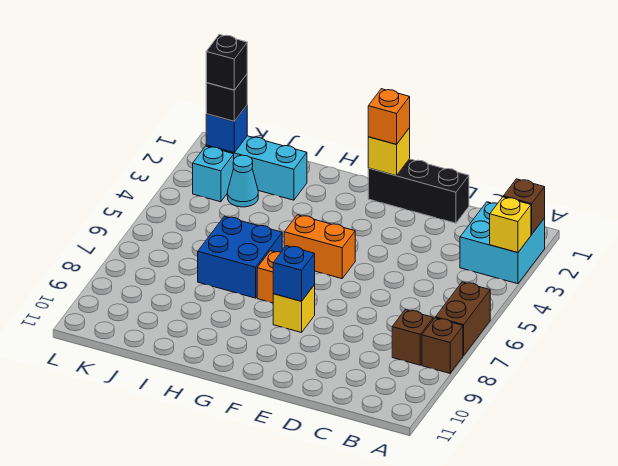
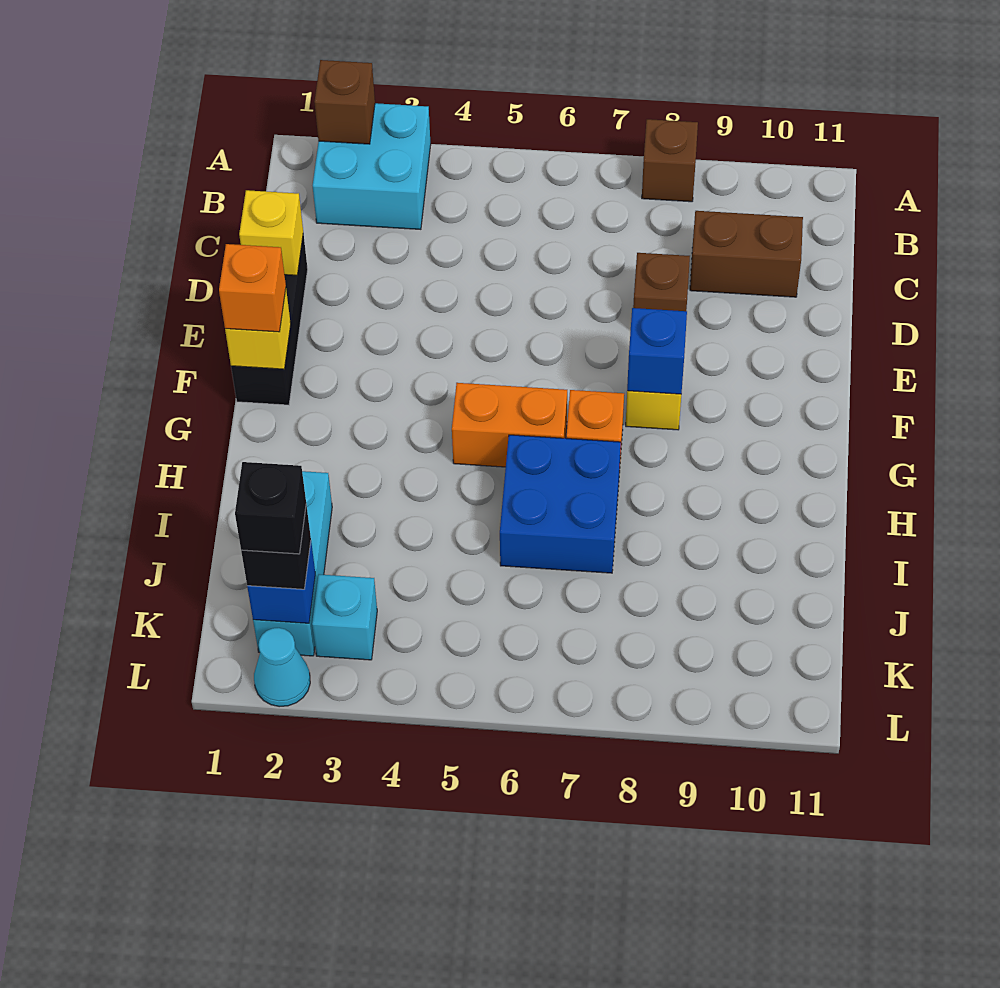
yellow brick A3 level 2 -> yellow brick D1 level 2
brown brick A6:A7 level 1 -> brown brick C9:C10 level 1
brown brick B8 level 1 -> brown brick D8 level 1
orange brick F5:G5 level 1 -> orange brick G5:G6 level 1
cyan cone J3 level 1 -> cyan cone L2 level 1

